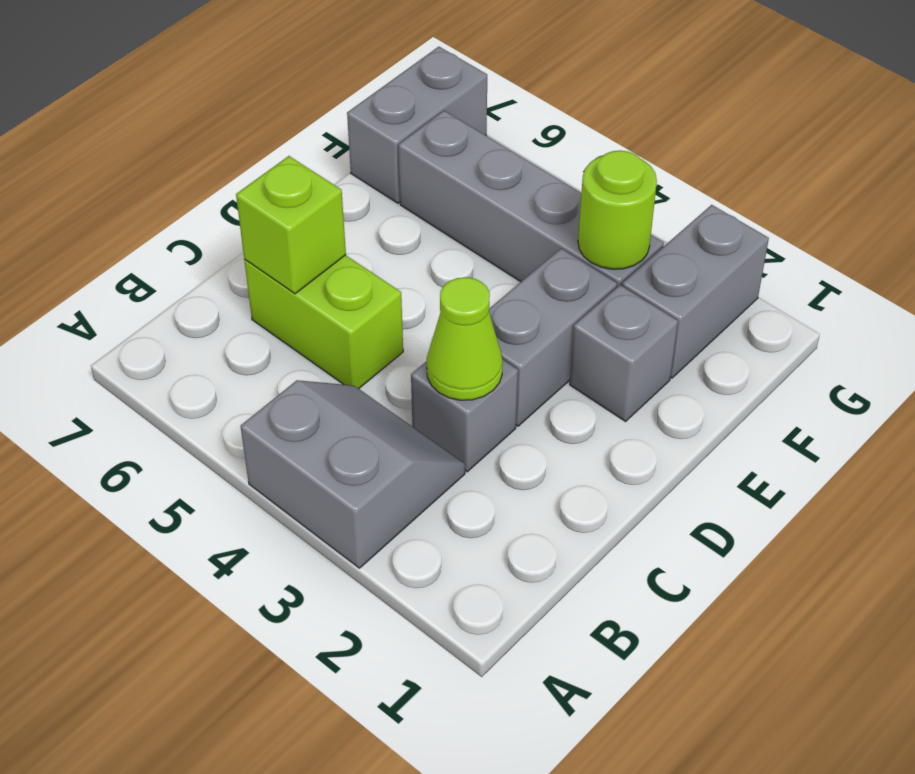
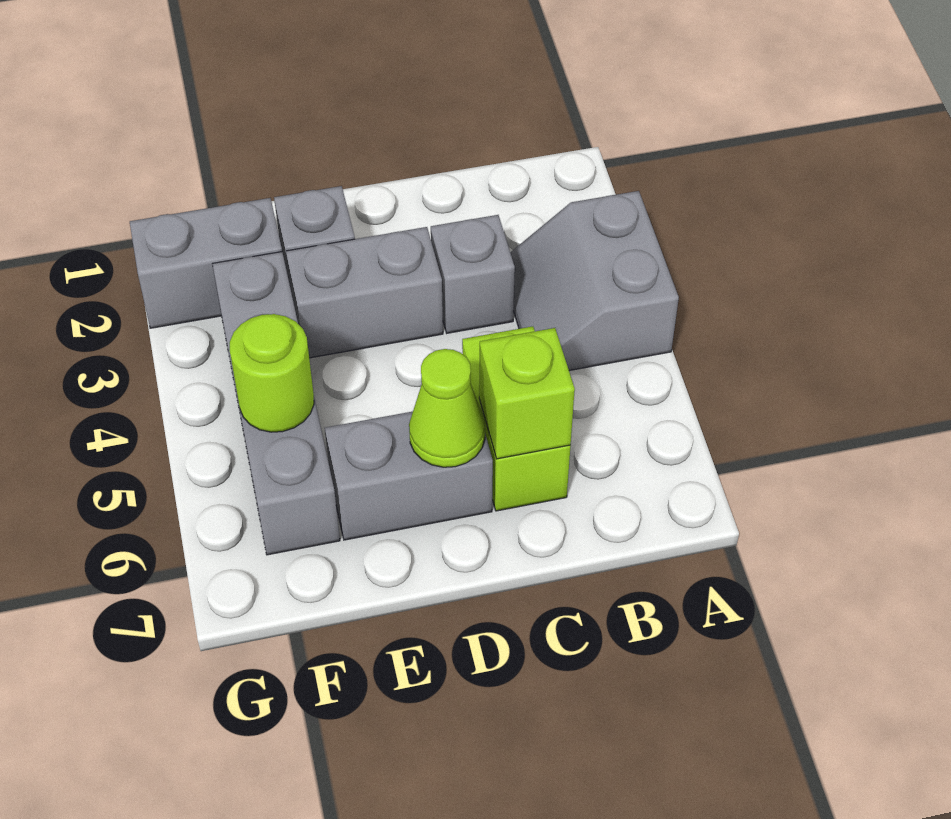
lime cone C3 level 2 -> lime cone D6 level 2
lime round brick F3 level 2 -> lime round brick F5 level 2
grey brick F7:G7 level 1 -> grey brick D6:E6 level 1

